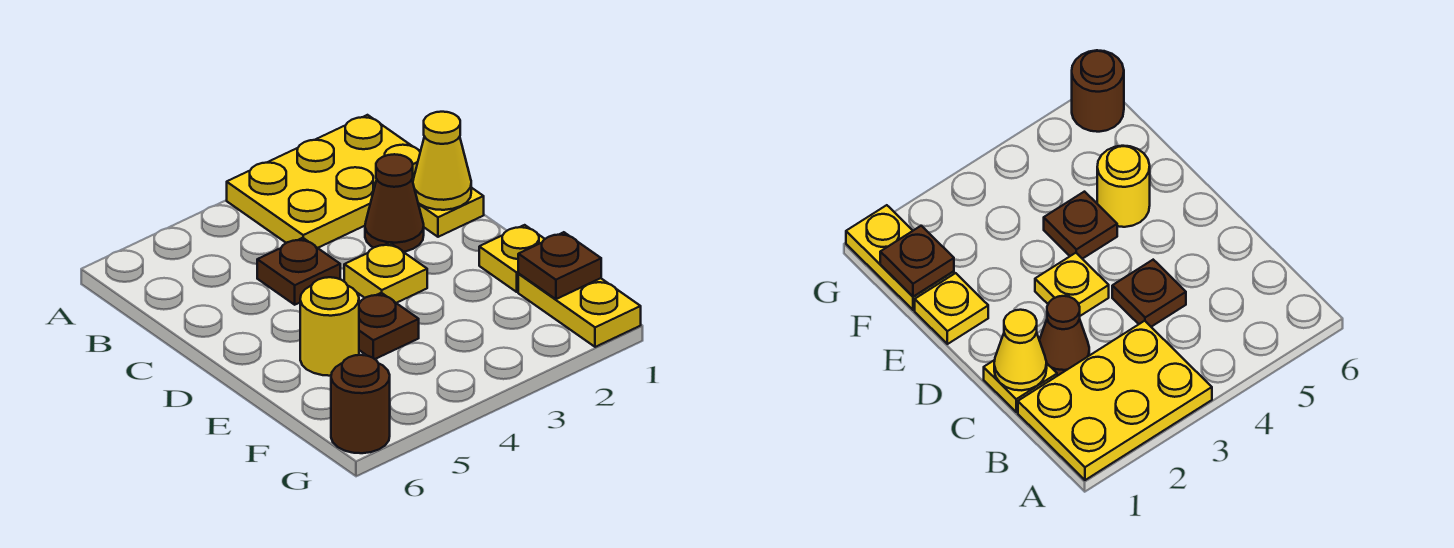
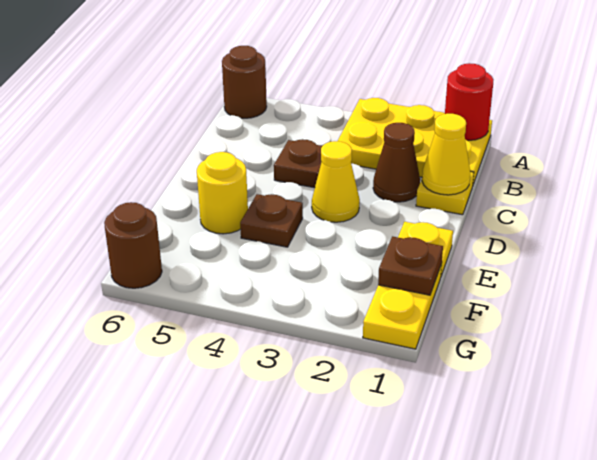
none -> red round brick A1 level 2
none -> brown round brick A6 level 1
yellow plate D3 level 1 -> yellow cone D3 level 1

